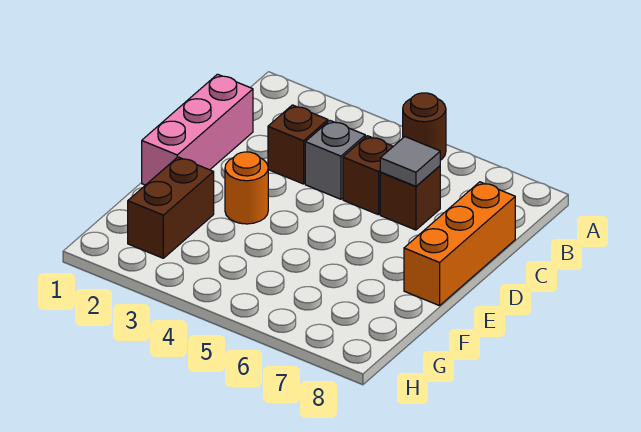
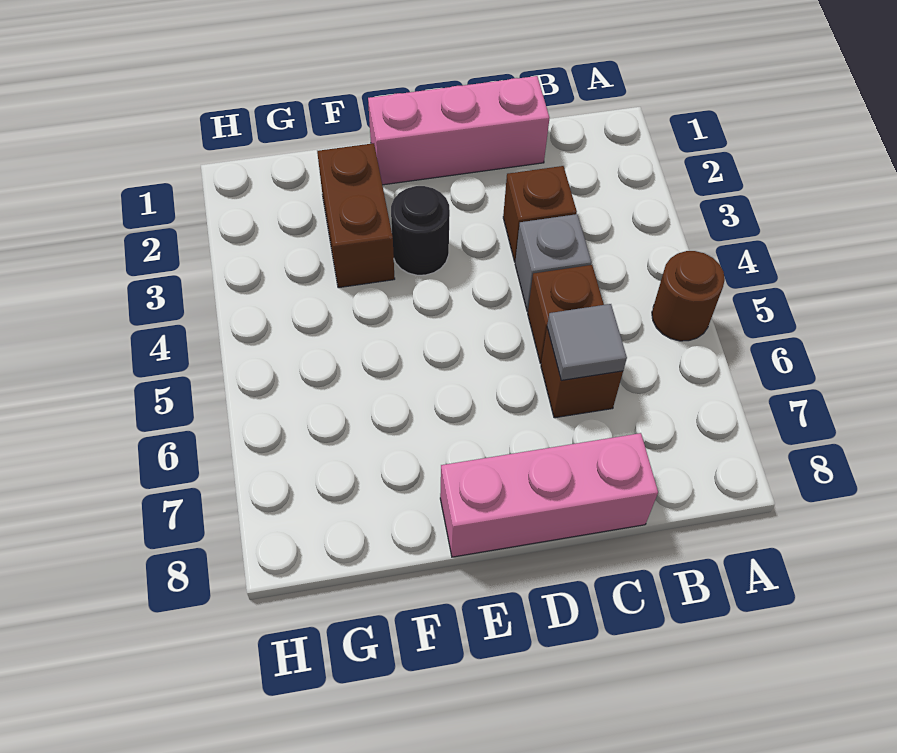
orange brick C8:E8 level 1 -> pink brick C8:E8 level 1
orange round brick E3 level 1 -> black round brick E3 level 1
brown brick F2:G2 level 1 -> brown brick F2:F3 level 1

